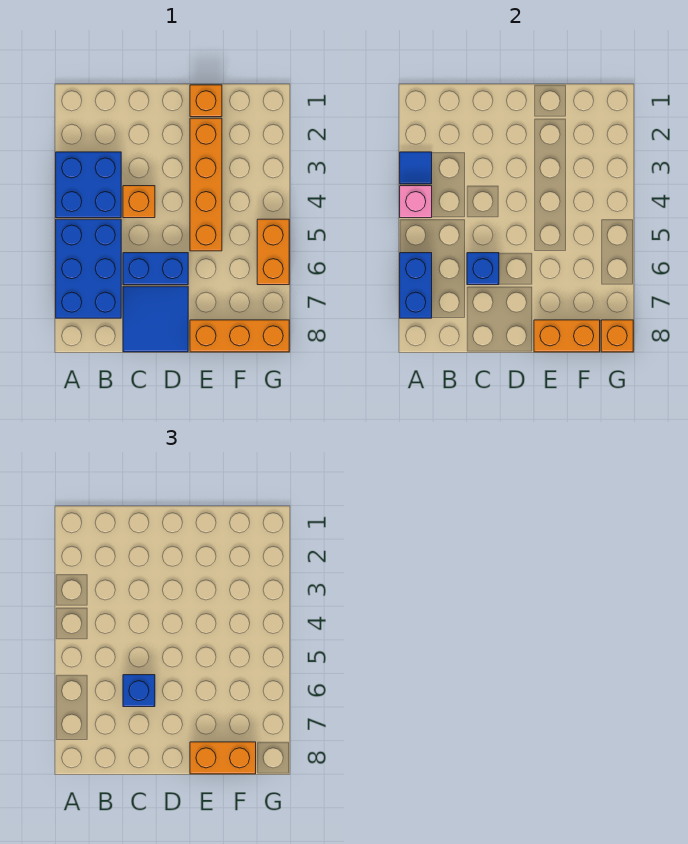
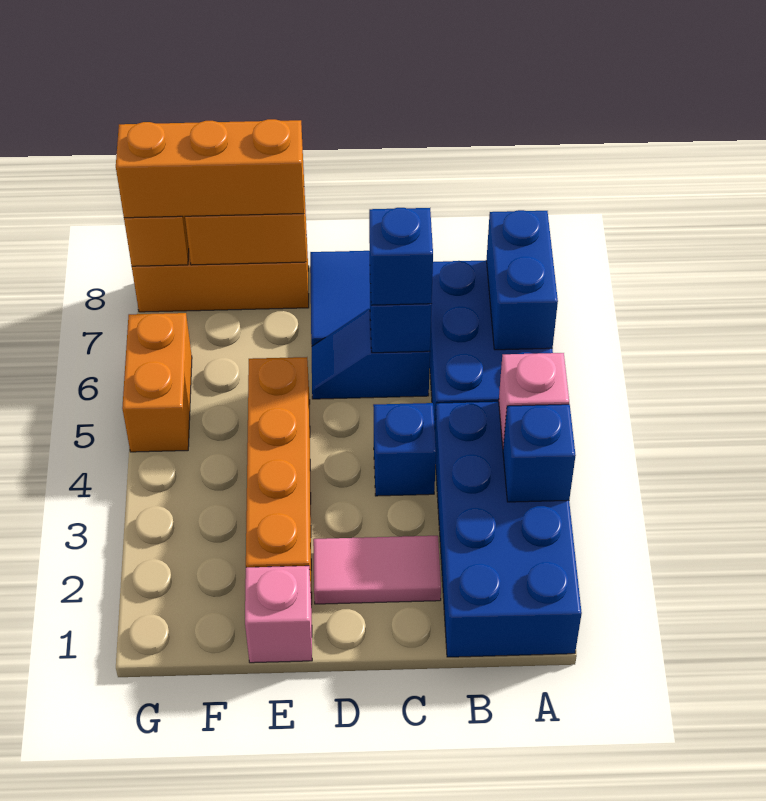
blue brick A3:B4 level 1 -> blue brick A1:B4 level 1
blue tile A3 level 2 -> blue brick A3 level 2
none -> pink tile C2:D2 level 1
orange brick C4 level 1 -> blue brick C4 level 1
blue brick C6:D6 level 1 -> blue slope C6:D6 level 1 top C
orange brick E1 level 1 -> pink brick E1 level 1
orange brick E8:F8 level 3 -> orange brick E8:G8 level 3

